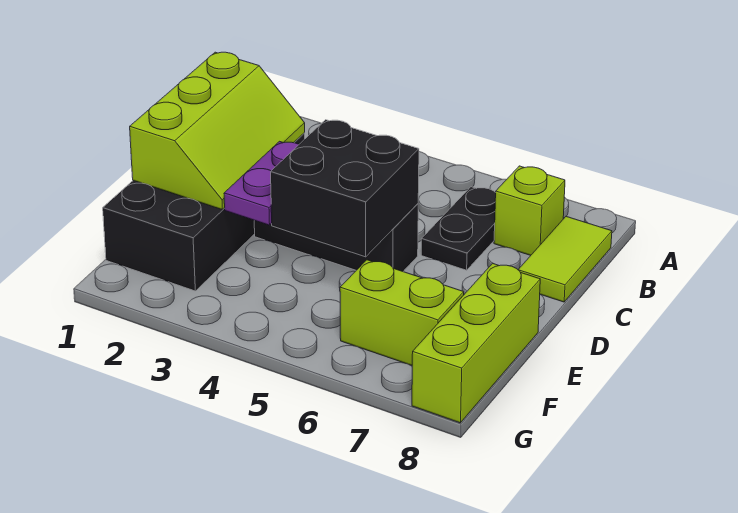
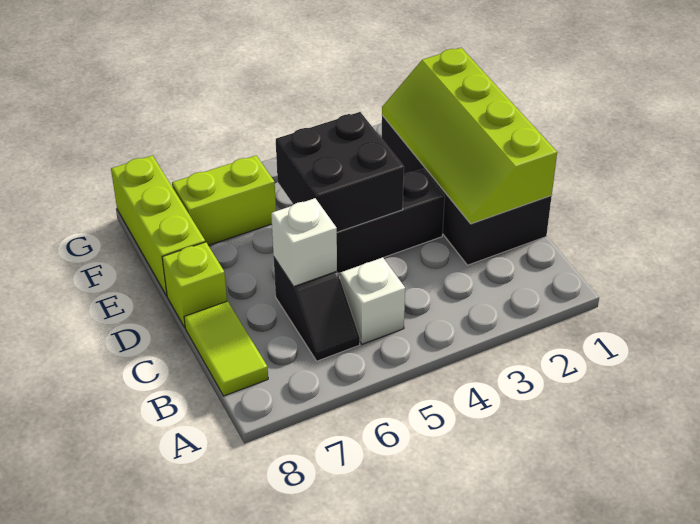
none -> white brick B5 level 1
black plate B6:C6 level 1 -> black slope B6:C6 level 1 top C
lime brick B7 level 1 -> lime brick D8 level 1
lime slope C1:E2 level 2 top 1 -> lime slope C1:F2 level 2 top 1
none -> white brick C6 level 2
purple plate D3:E3 level 2 -> none

